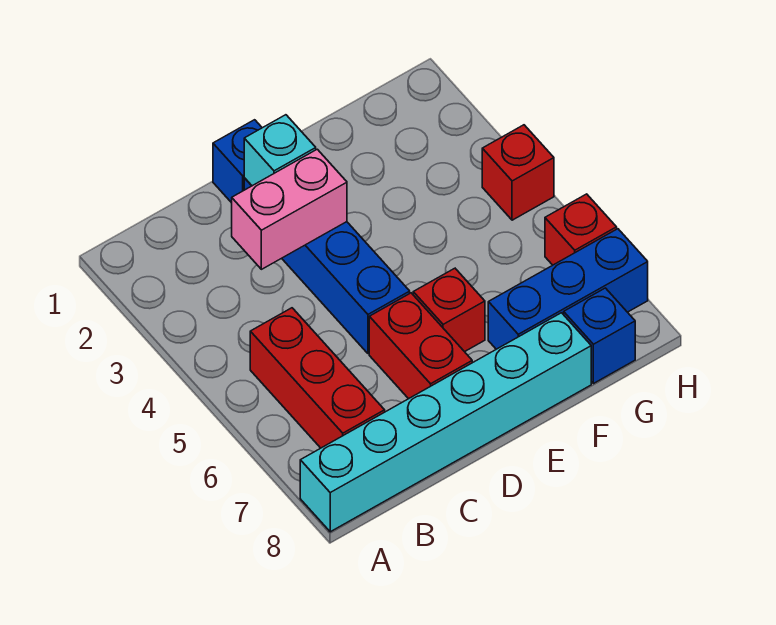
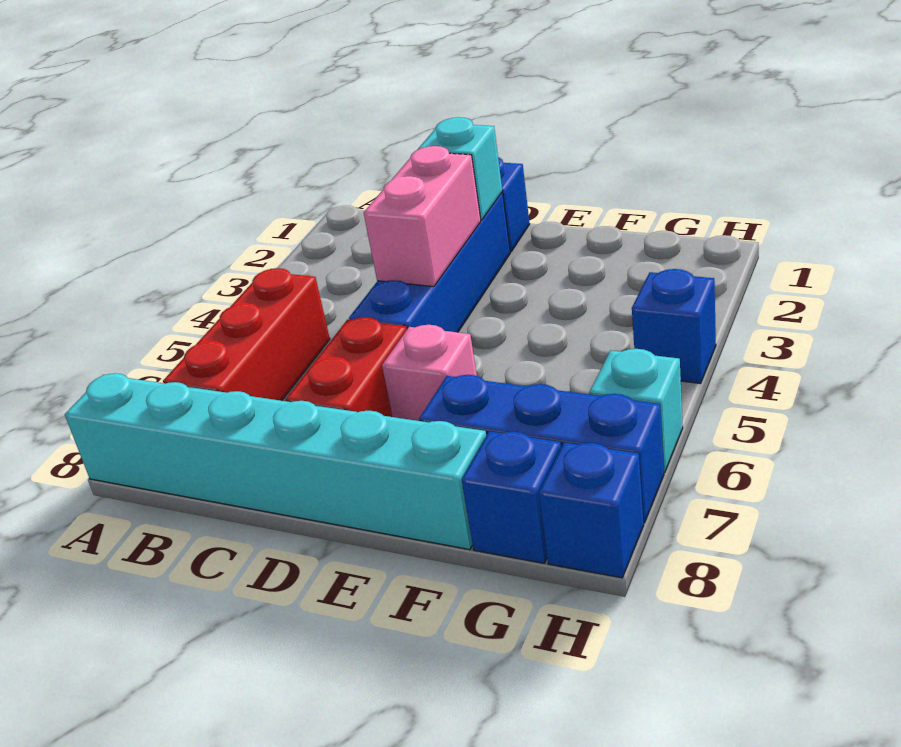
pink brick C3:D3 level 2 -> pink brick D3:D4 level 2
red brick E6 level 1 -> pink brick E6 level 1
red brick H4 level 1 -> blue brick H4 level 1
red brick H6 level 1 -> cyan brick H6 level 1
none -> blue brick H8 level 1

